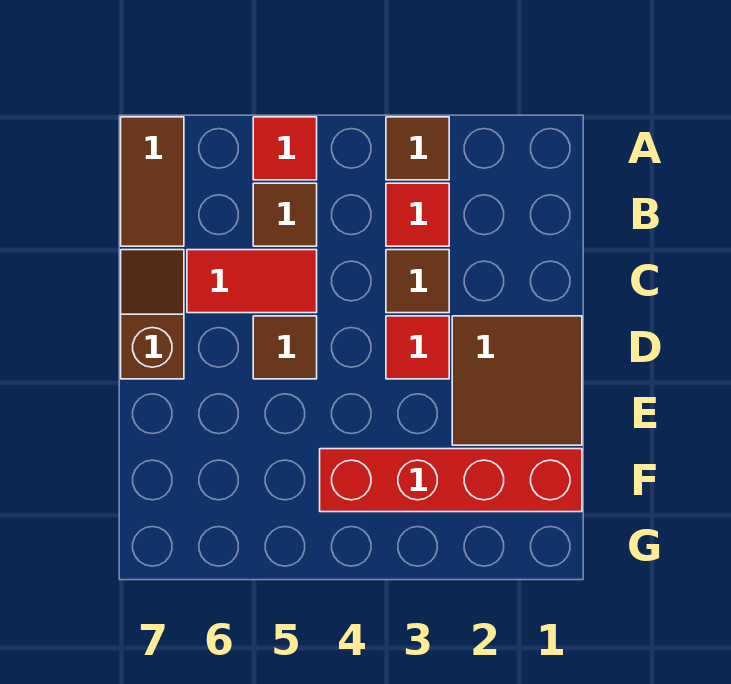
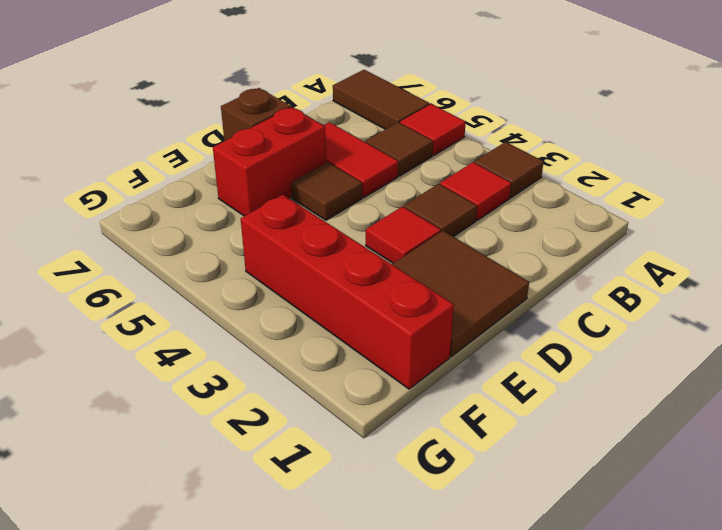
brown tile A7:B7 level 1 -> brown tile A6:A7 level 1
none -> red brick D6:E6 level 1

